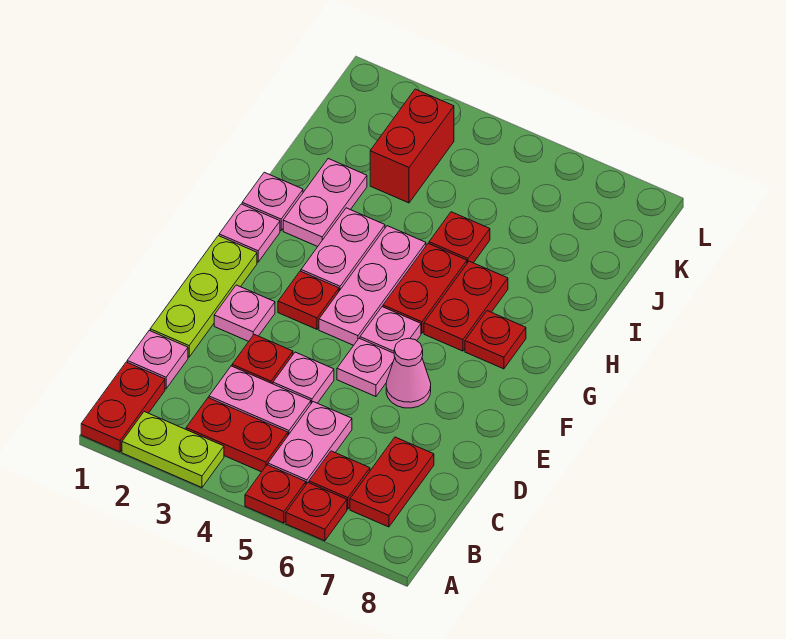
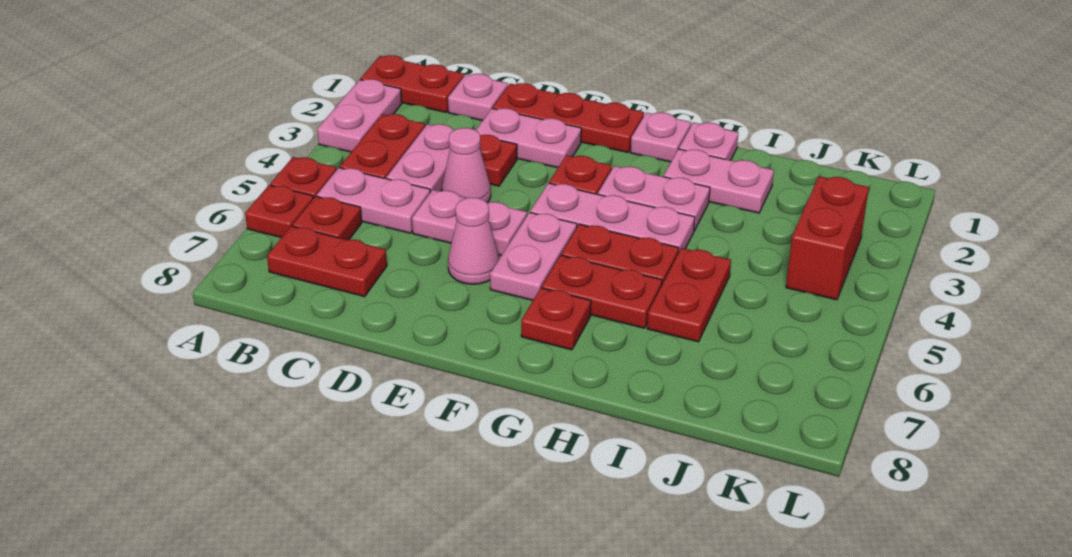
lime plate A2:A3 level 1 -> pink plate A2:A3 level 1
lime plate D1:F1 level 1 -> red plate D1:F1 level 1
pink plate D4 level 1 -> pink cone D4 level 1
pink plate E2 level 1 -> pink plate D2:E2 level 1
pink plate E5 level 1 -> pink plate D5:E5 level 1
pink plate F5 level 1 -> pink plate F5:F6 level 1
red plate I5 level 1 -> red plate I5:I6 level 1
red brick J3:K3 level 1 -> red brick K3:K4 level 1

